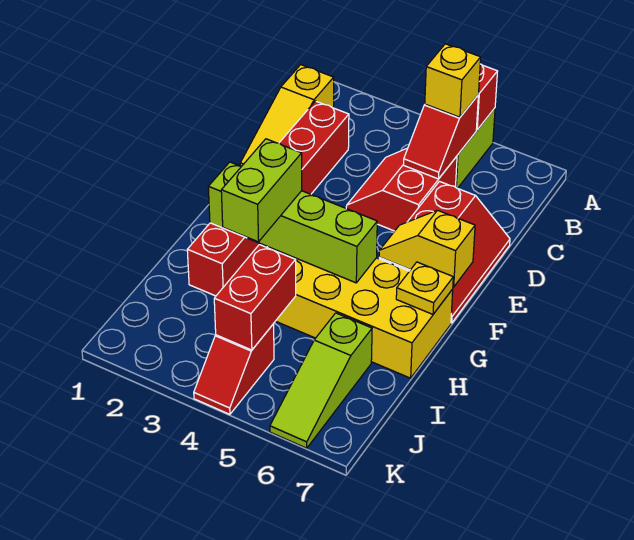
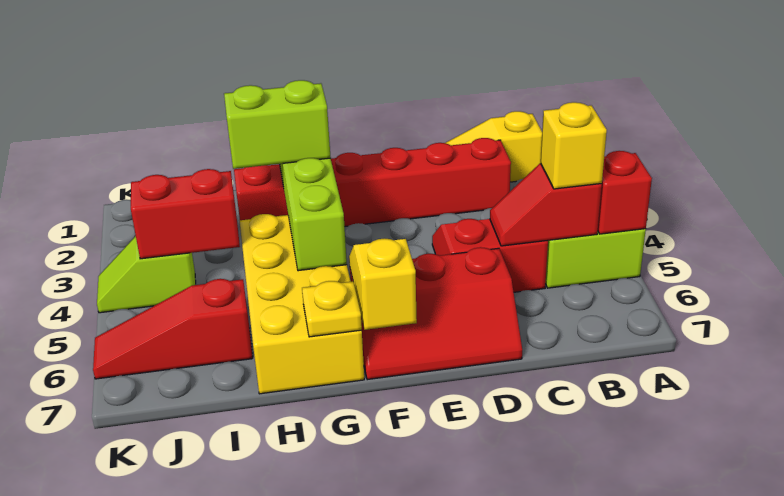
lime slope I6:K6 level 1 top I -> red slope I6:K6 level 1 top I
red slope J4:K4 level 1 top J -> lime slope J4:K4 level 1 top J

